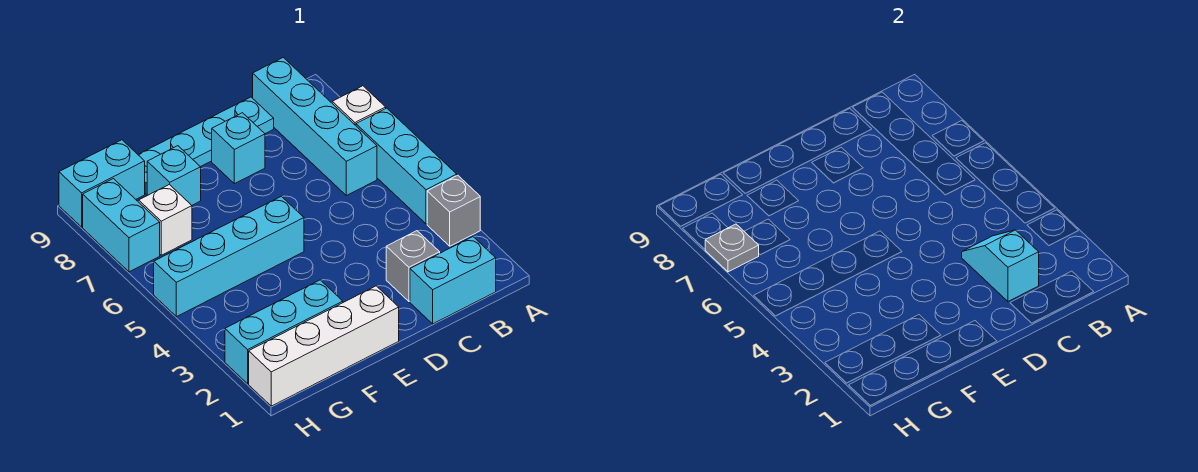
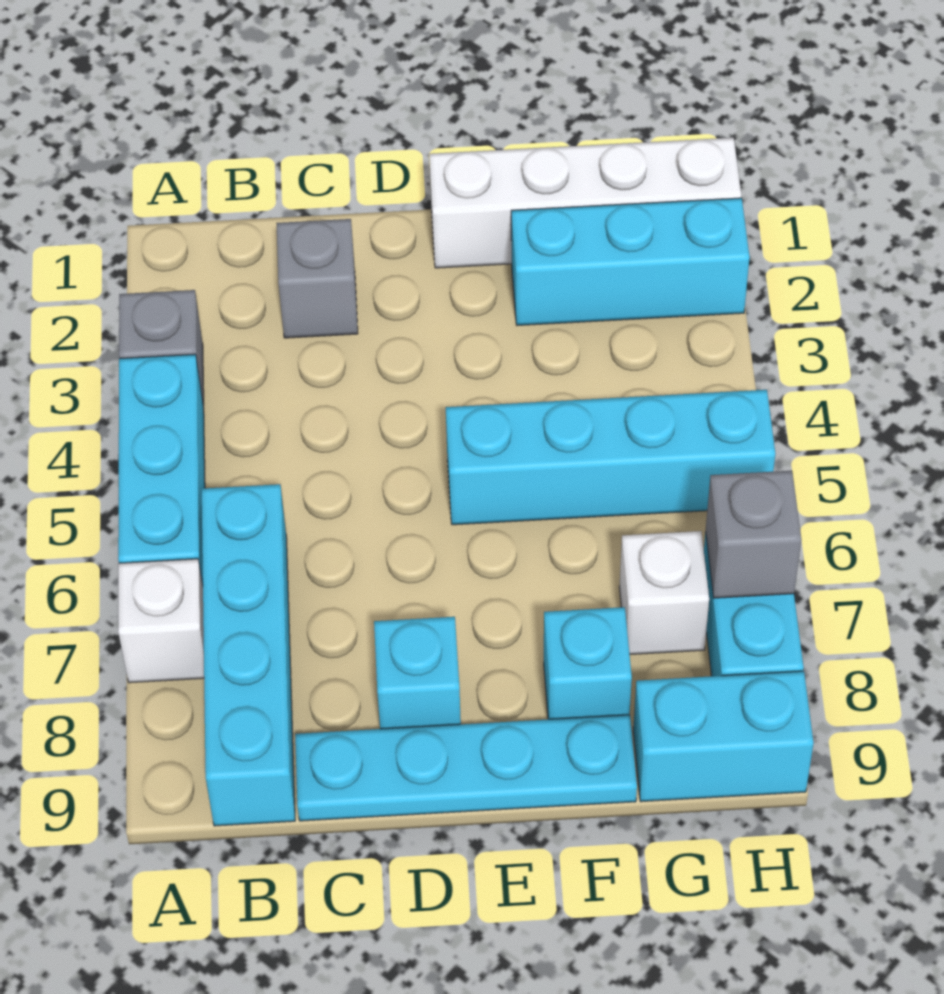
cyan brick B1:C1 level 1 -> none
cyan slope C2:C3 level 2 top 2 -> none
grey plate H7 level 2 -> grey brick H7 level 2

